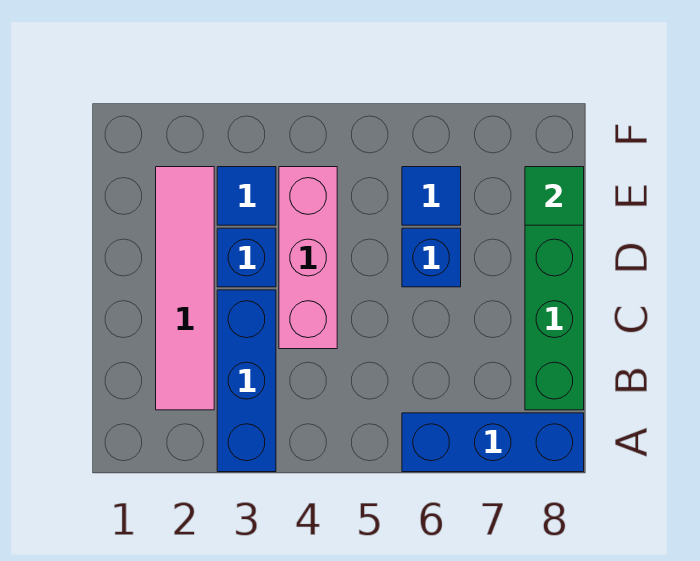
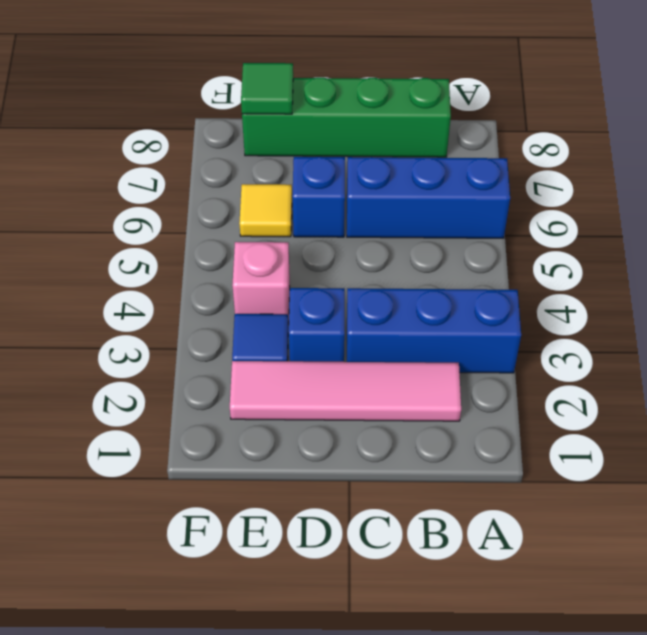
blue brick A6:A8 level 1 -> blue brick A6:C6 level 1
pink brick C4:E4 level 1 -> pink brick E4 level 1
blue tile E6 level 1 -> yellow tile E6 level 1

